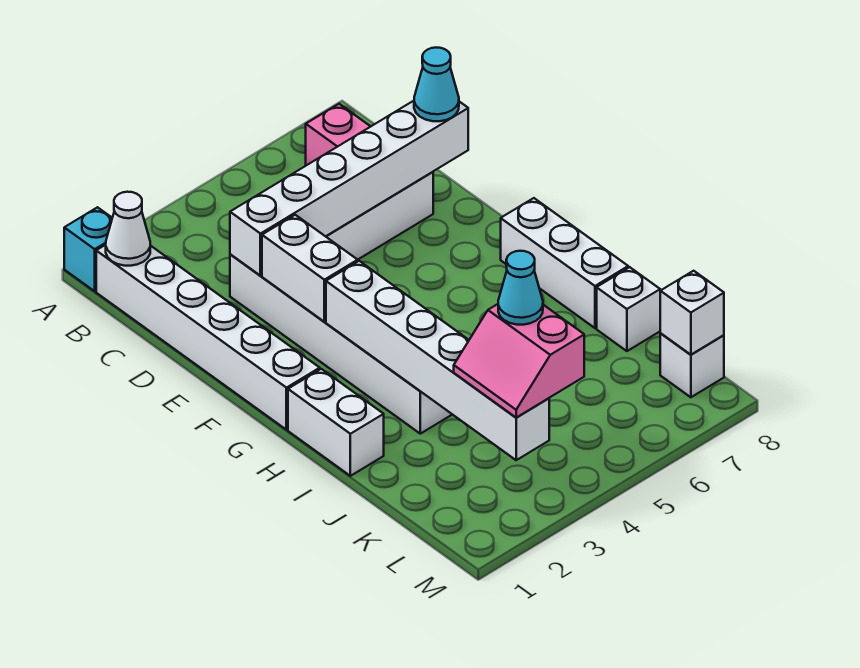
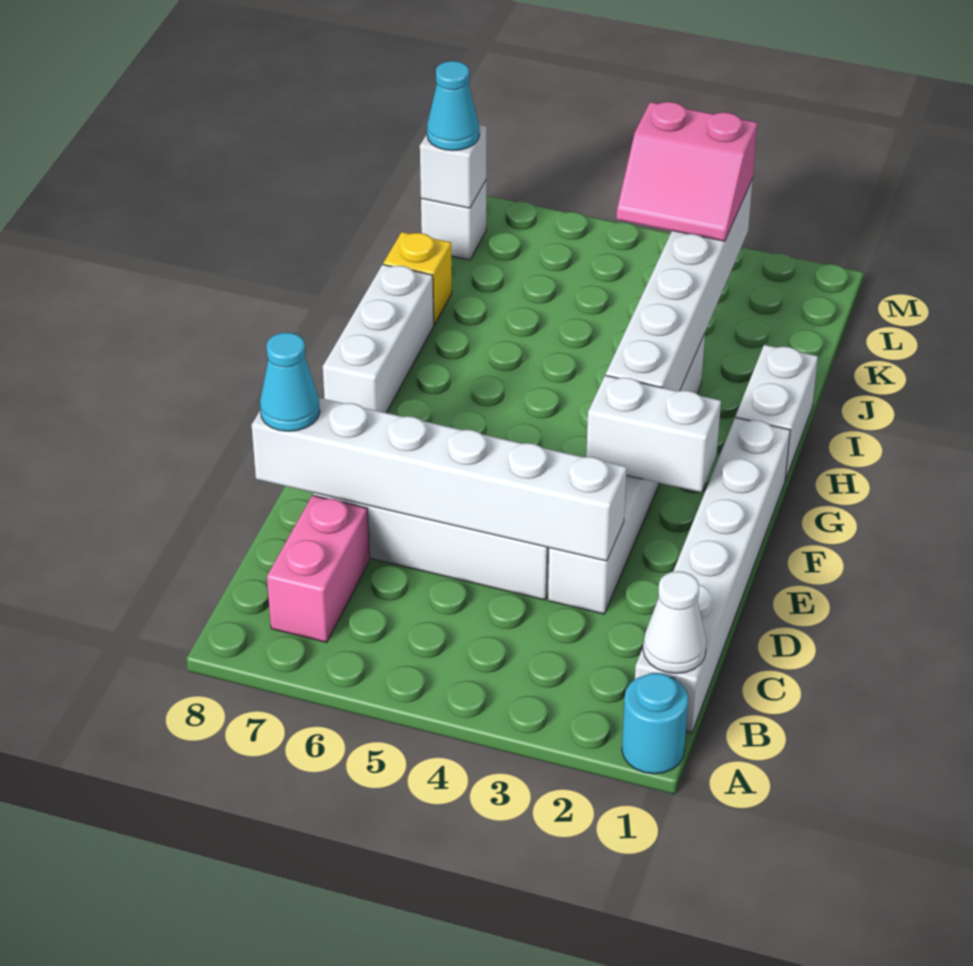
cyan brick A1 level 1 -> cyan round brick A1 level 1
white brick E3:F3 level 2 -> white brick F2:F3 level 2
white brick J8 level 1 -> yellow brick J8 level 1
pink slope K3:L4 level 3 top 4 -> pink slope K3:L4 level 3 top L
cyan cone K4 level 4 -> cyan cone L8 level 3

